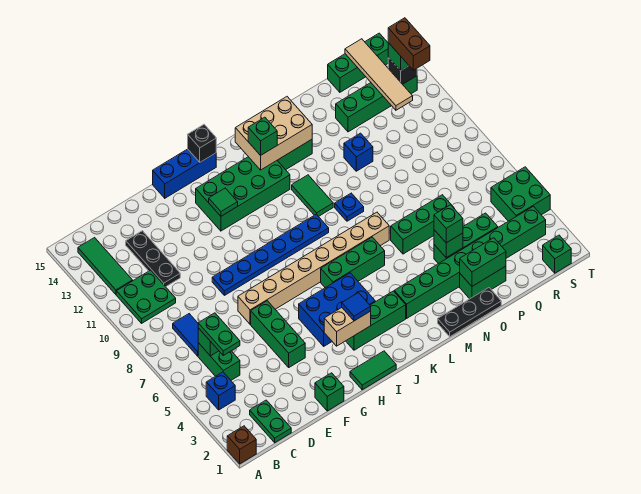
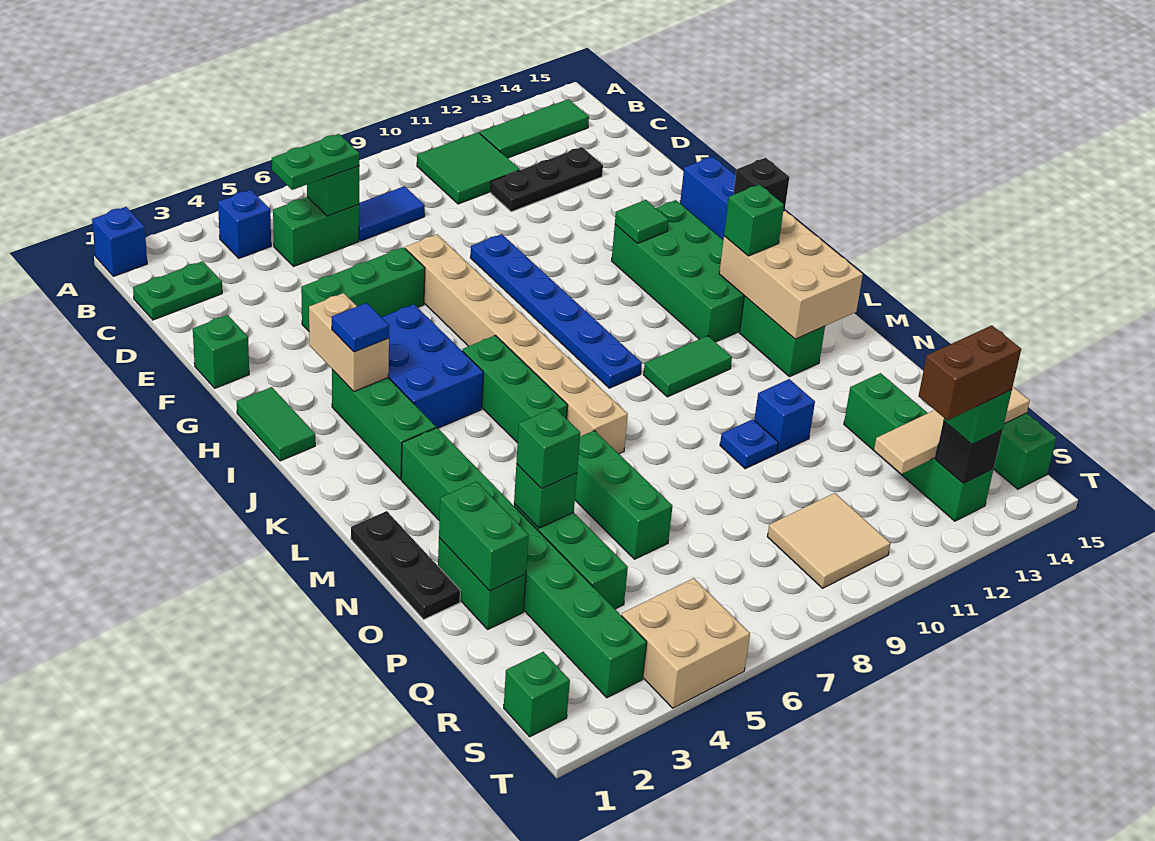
brown brick A1 level 1 -> blue brick A1 level 1
green plate B10:C11 level 1 -> green tile B10:C11 level 1
blue plate M9 level 1 -> blue plate O10 level 1
none -> tan tile R9:S10 level 1
green brick S4:T5 level 1 -> tan brick S4:T5 level 1

